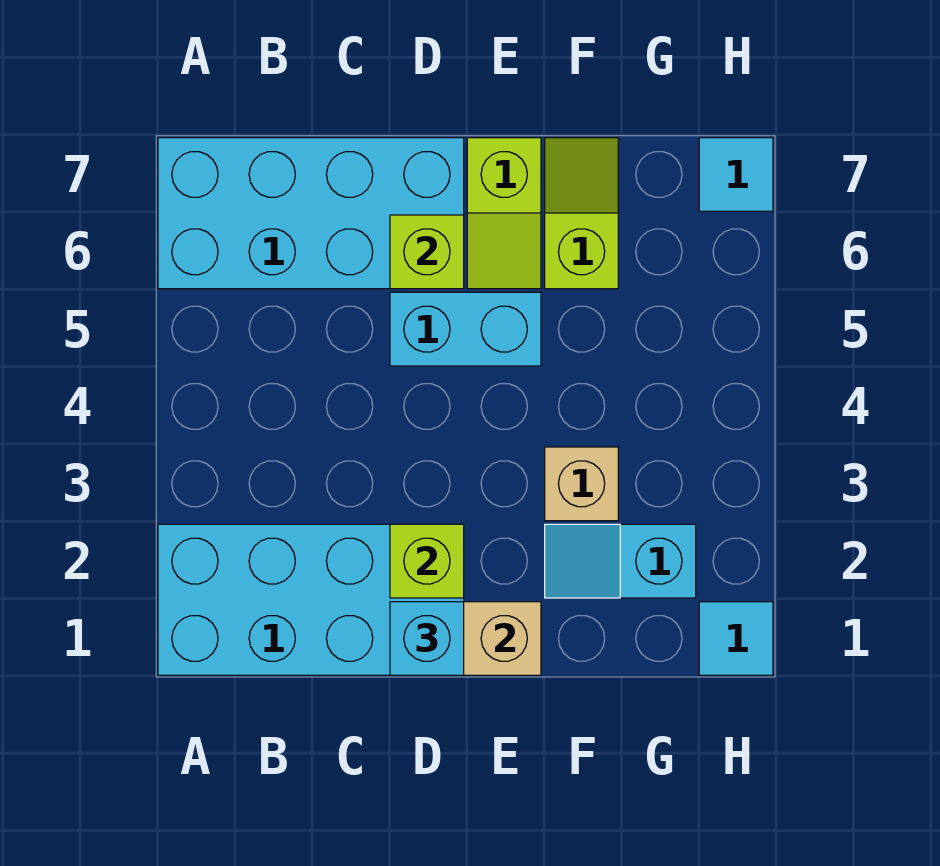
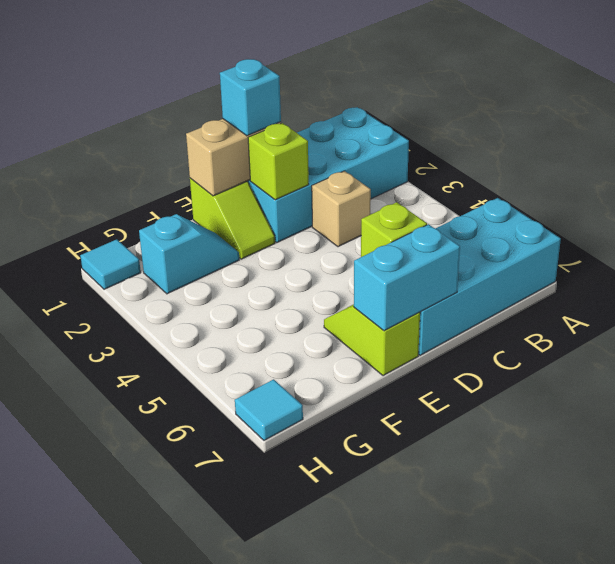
cyan brick D5:E5 level 1 -> cyan brick D7:E7 level 2
tan brick F3 level 1 -> tan brick C3 level 1
lime slope F6:F7 level 1 top 6 -> lime slope E1:E2 level 1 top 1

